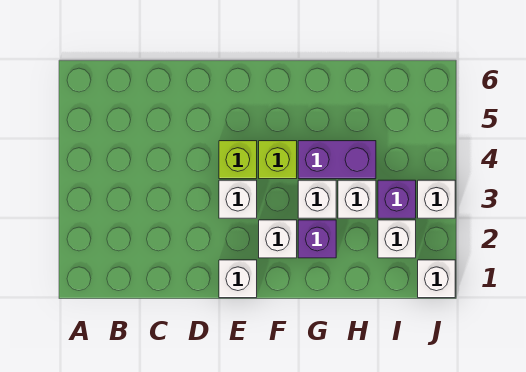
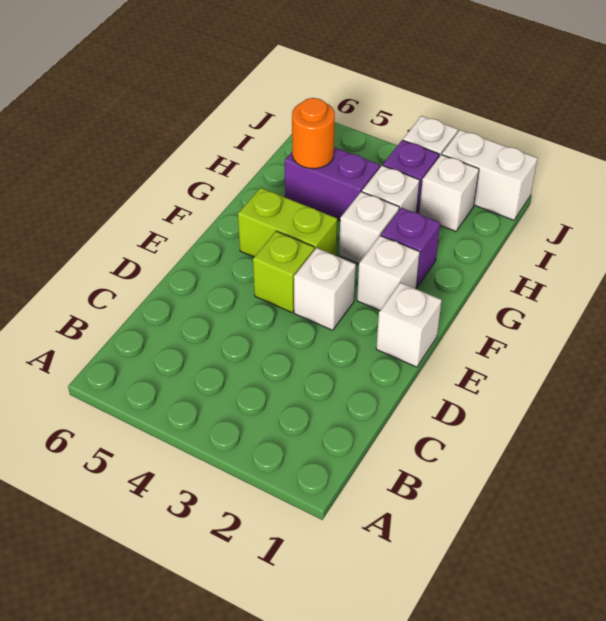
lime brick F4 level 1 -> lime brick F4:F5 level 1
purple brick G4:H4 level 1 -> purple brick H4:H5 level 1
none -> orange round brick H5 level 2
white brick J1 level 1 -> white brick J1:J2 level 1

